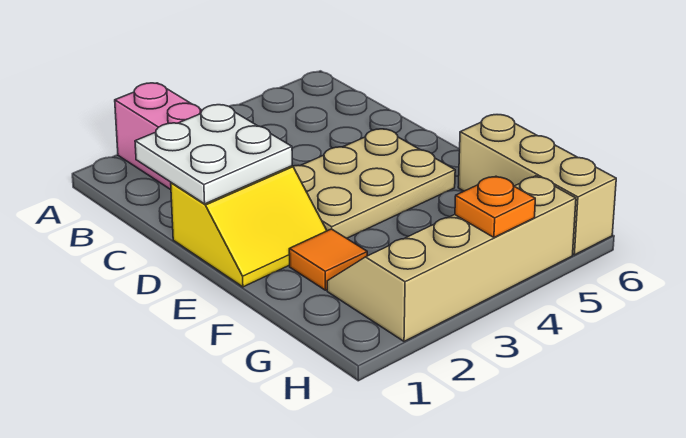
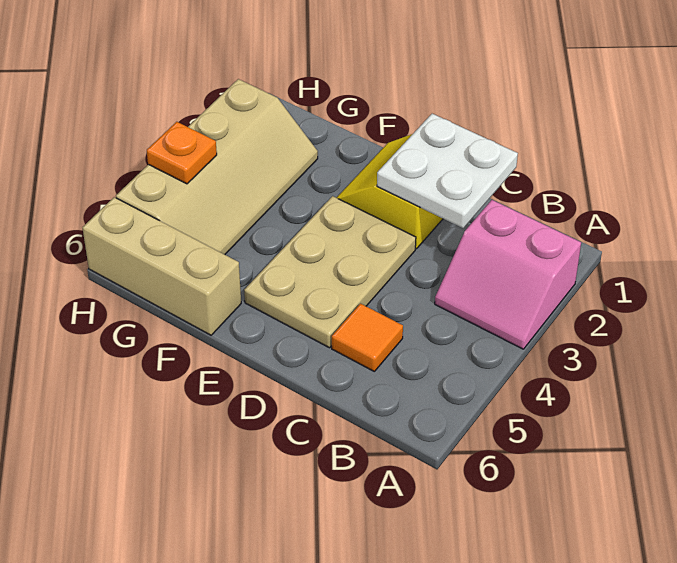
orange tile F2 level 1 -> orange tile C5 level 1

